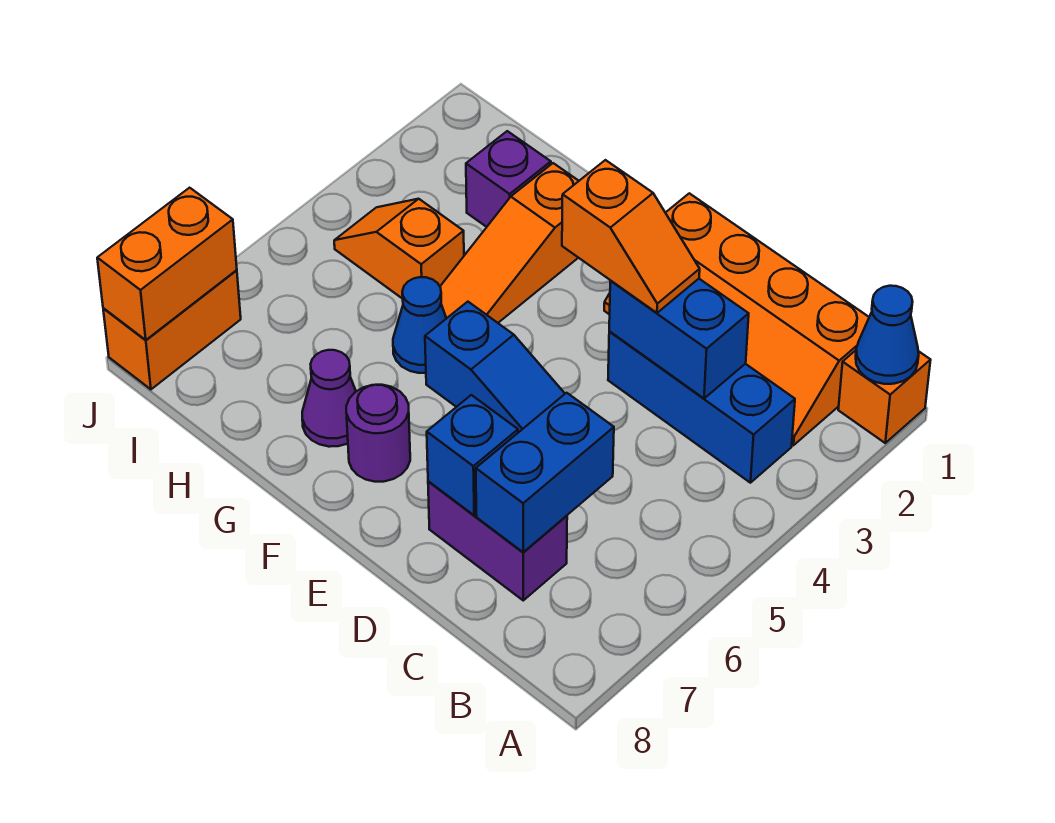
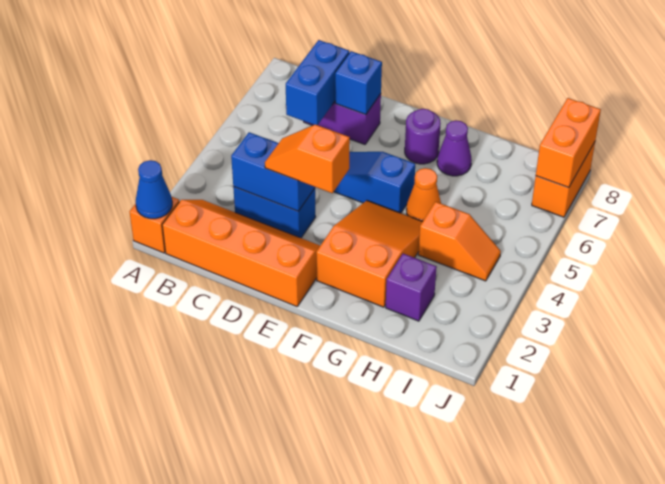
blue brick B3:D3 level 1 -> blue brick C3:D3 level 1
orange slope G2:G4 level 1 top 2 -> orange slope F2:G4 level 1 top 2
blue cone G5 level 1 -> orange cone G5 level 1

